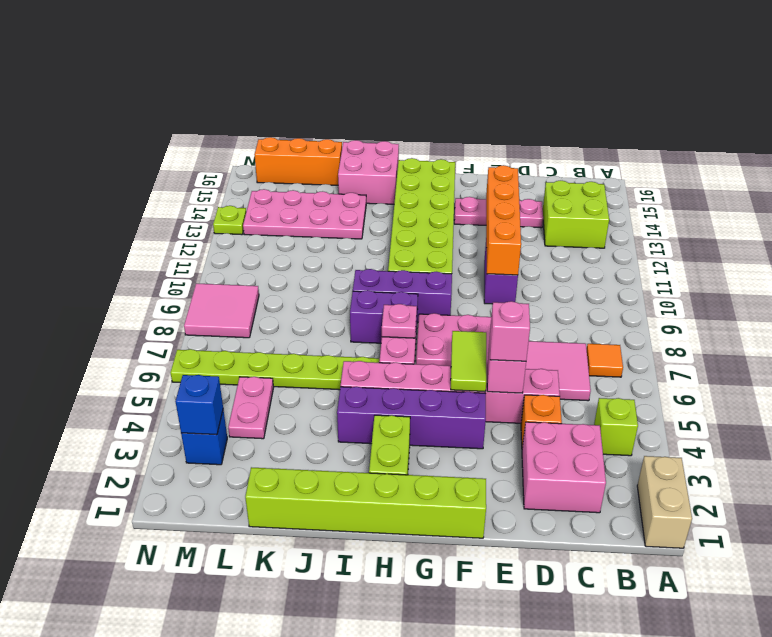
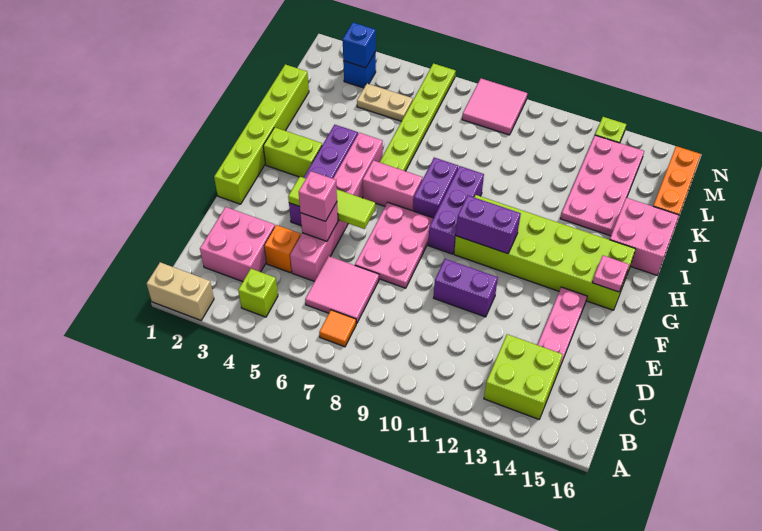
orange brick E10:E13 level 2 -> none
lime tile F5:F6 level 2 -> lime tile F4:F6 level 2
none -> purple brick G10:G11 level 2
pink plate H7 level 2 -> pink plate G15 level 2
pink plate L4:L5 level 1 -> tan plate L4:L5 level 1

